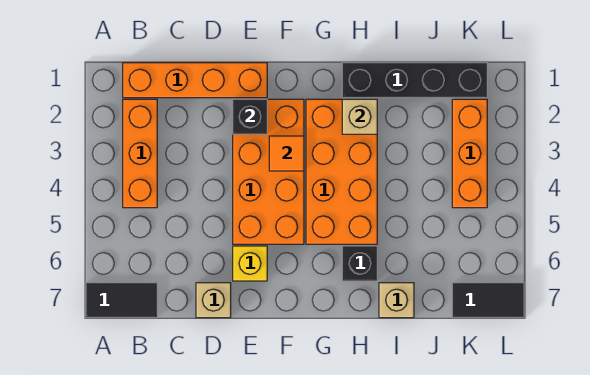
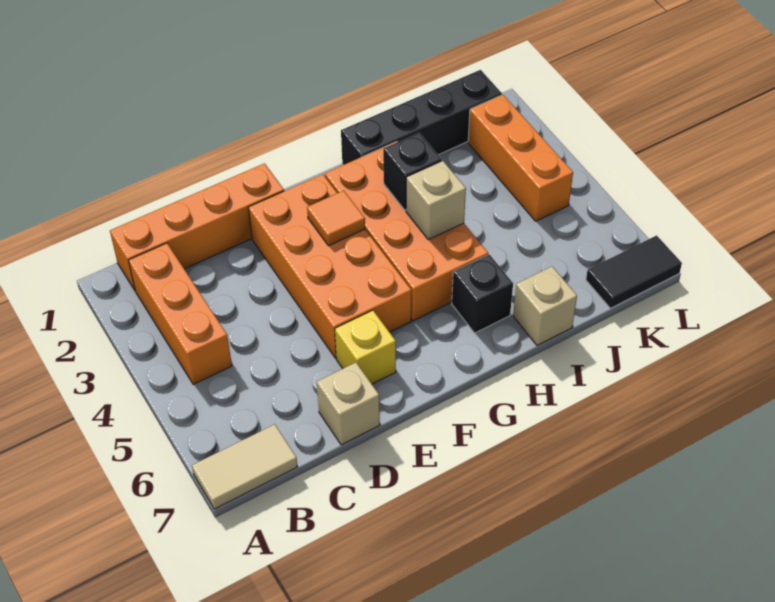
black tile A7:B7 level 1 -> tan tile A7:B7 level 1
black brick E2 level 2 -> black brick H3 level 2
tan brick H2 level 2 -> tan brick H4 level 2

